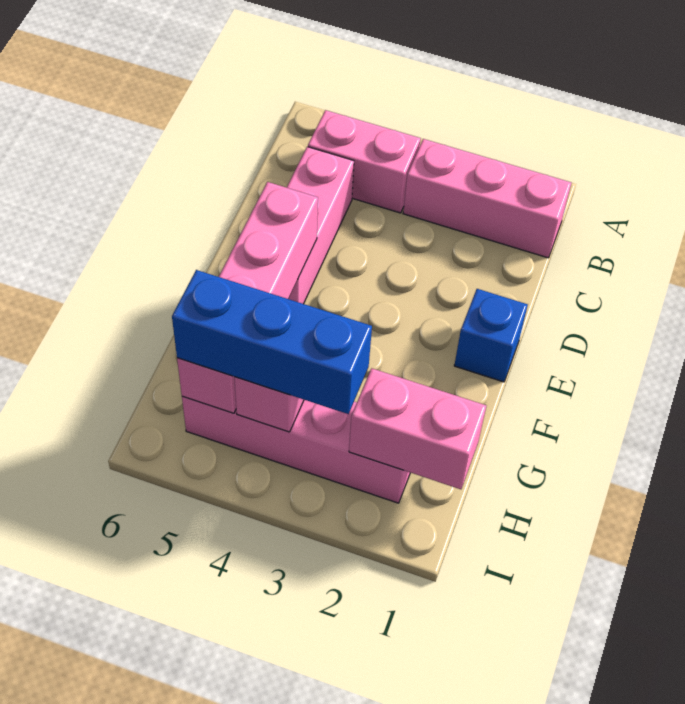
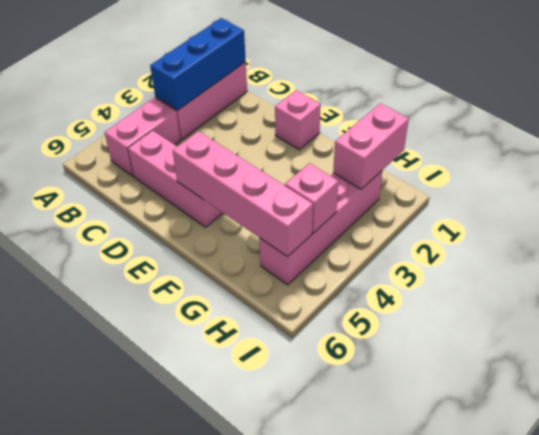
blue brick E1 level 1 -> pink brick E1 level 1
blue brick H3:H5 level 3 -> blue brick B1:B3 level 2

